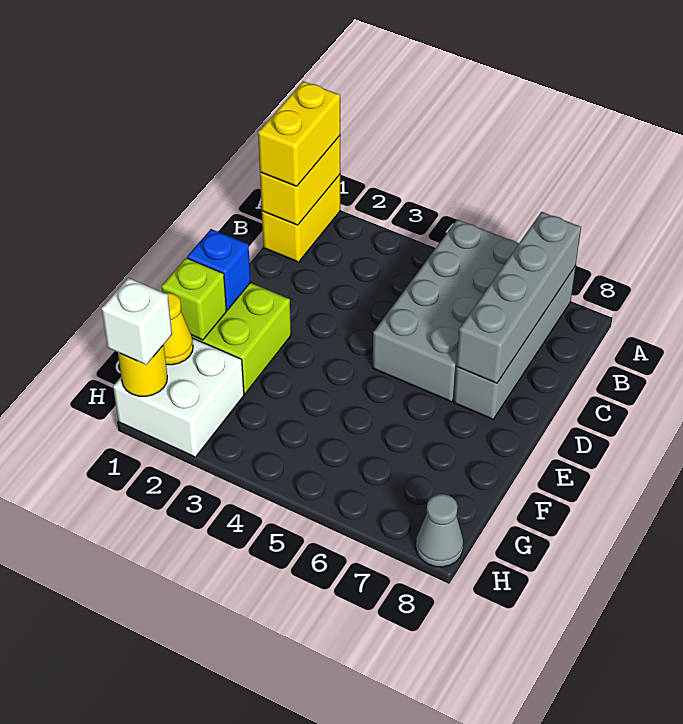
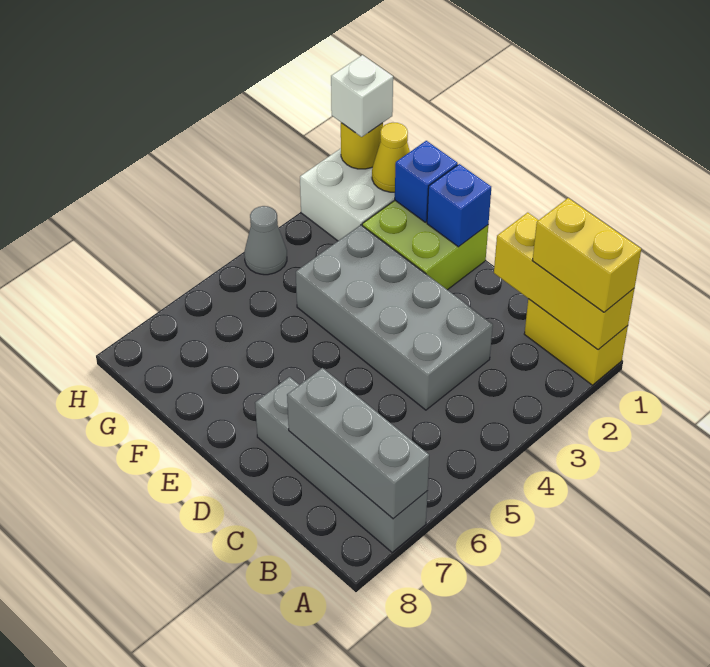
yellow brick A1:B1 level 2 -> yellow brick A1:C1 level 2
grey brick A5:D6 level 1 -> grey brick C3:F4 level 1
grey brick A7:D7 level 2 -> grey brick A7:C7 level 2
lime brick F1 level 2 -> blue brick F1 level 2
grey cone H8 level 1 -> grey cone H4 level 1

